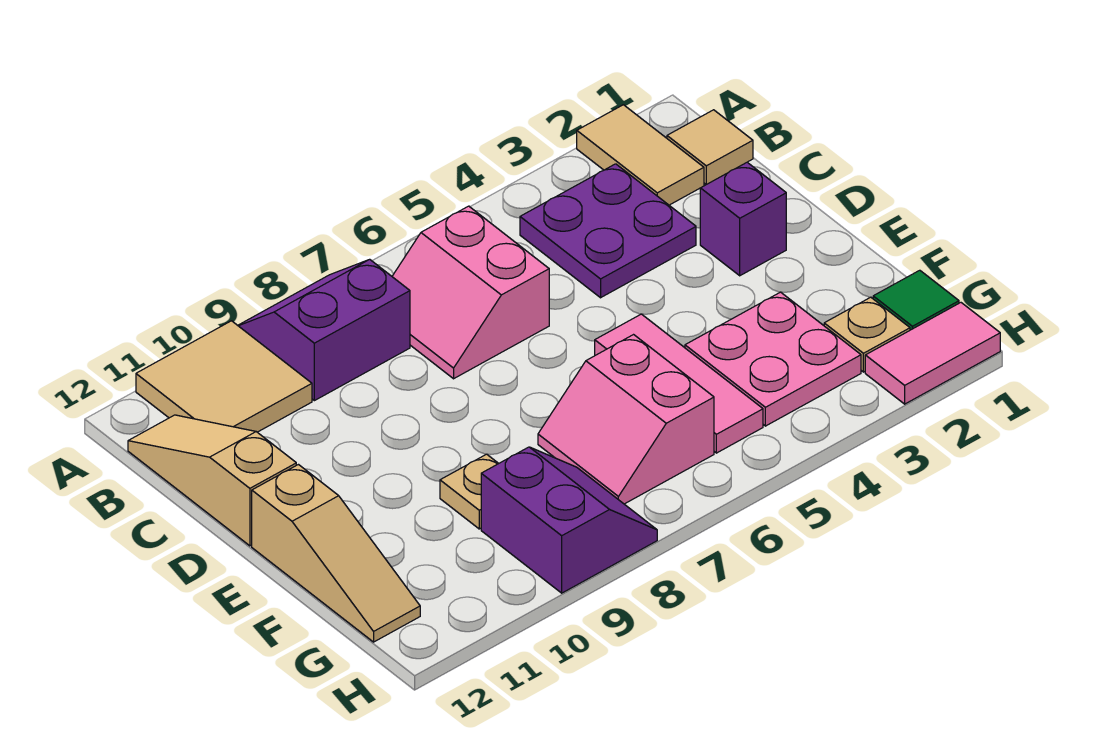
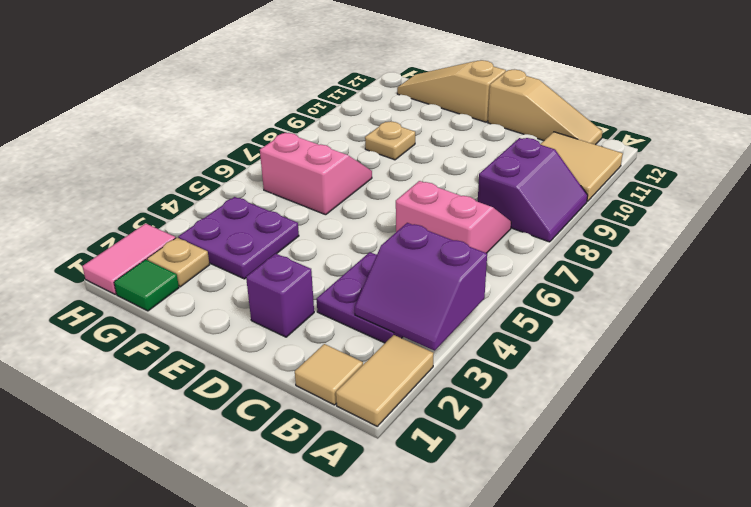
tan tile A2:B2 level 1 -> tan tile A1:A2 level 1
pink tile E5:G5 level 1 -> none
pink plate F3:G4 level 1 -> purple plate F3:G4 level 1
purple slope G8:H9 level 1 top 9 -> purple slope A3:B4 level 2 top 4

